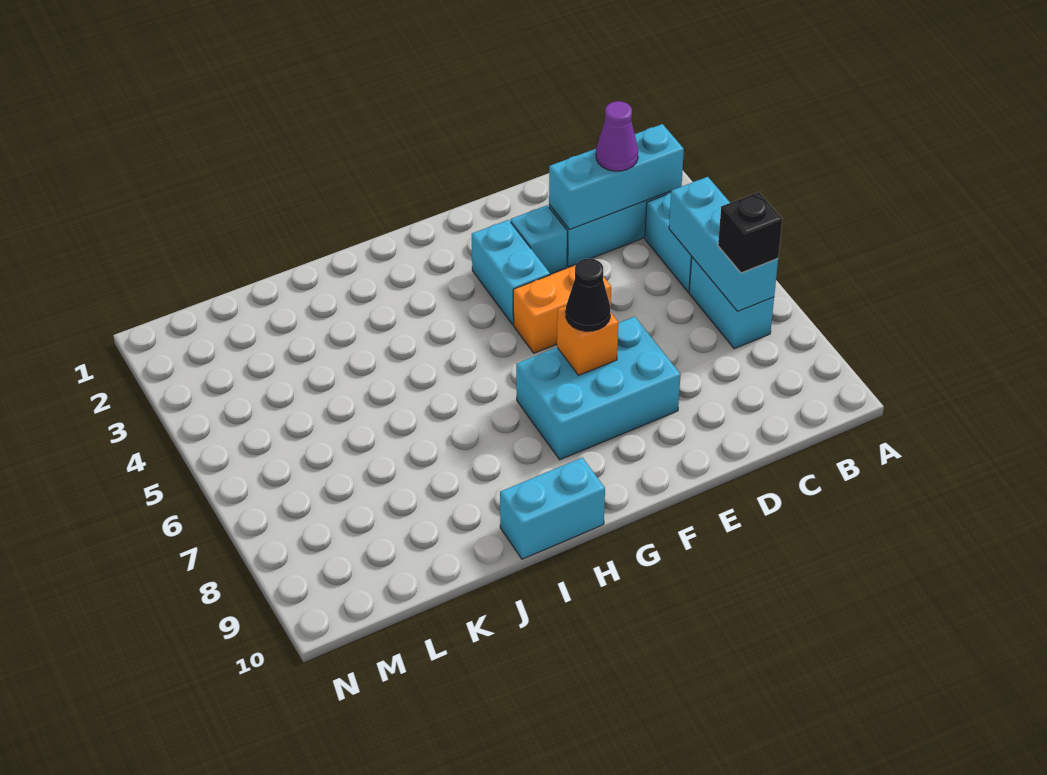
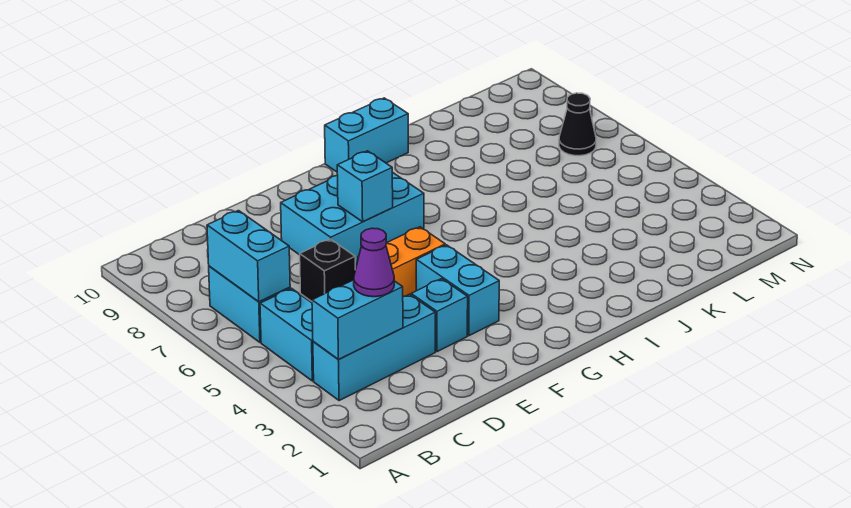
cyan brick B3:D3 level 2 -> cyan brick B3:C3 level 2
cyan brick B5:B7 level 2 -> cyan brick B6:B7 level 2
black brick B7 level 3 -> black brick D6 level 1
orange brick F7 level 2 -> cyan brick F7 level 2
black cone F7 level 3 -> black cone M7 level 1

